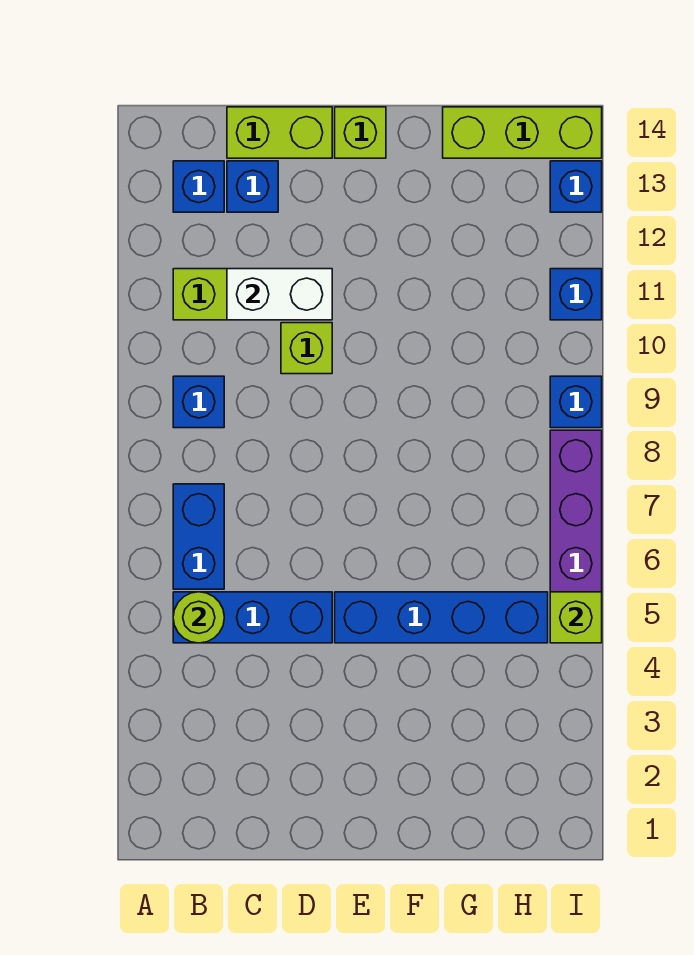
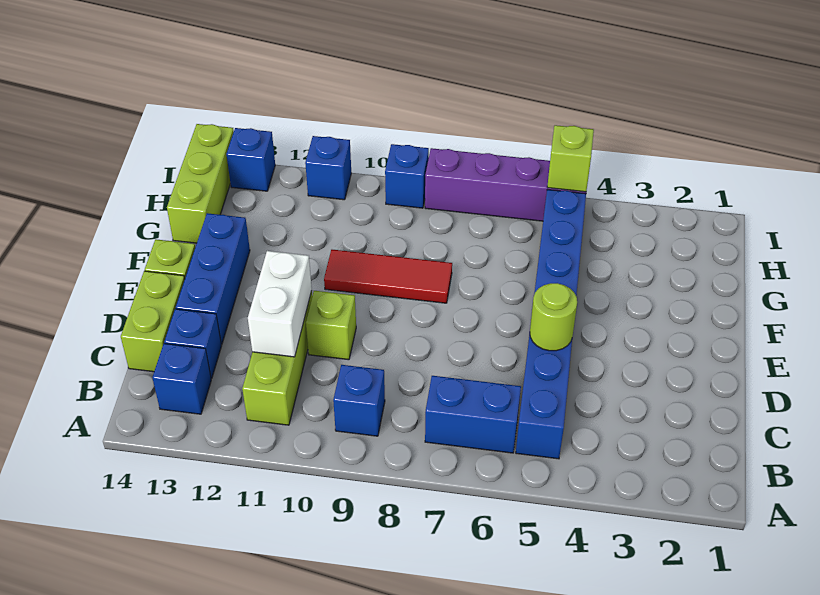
lime round brick B5 level 2 -> lime round brick D5 level 2
none -> blue brick D13:F13 level 1
none -> red tile F8:F10 level 1

